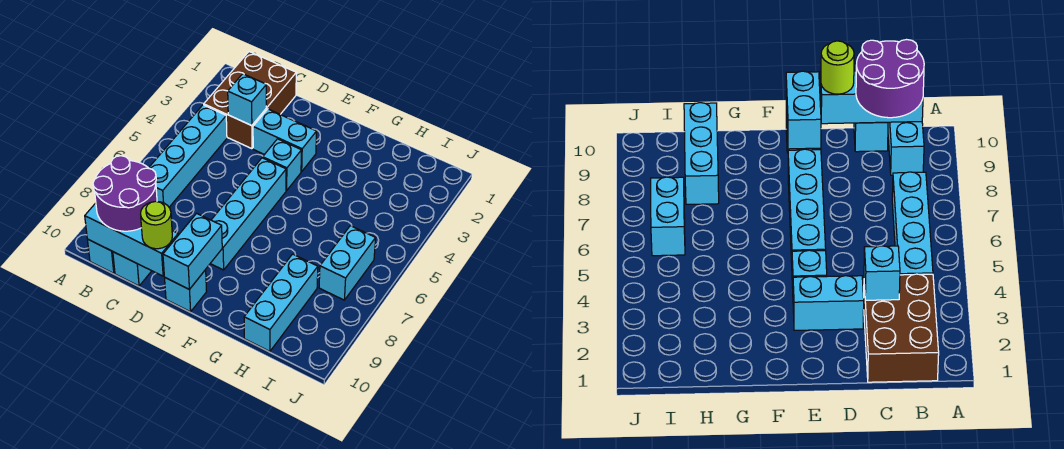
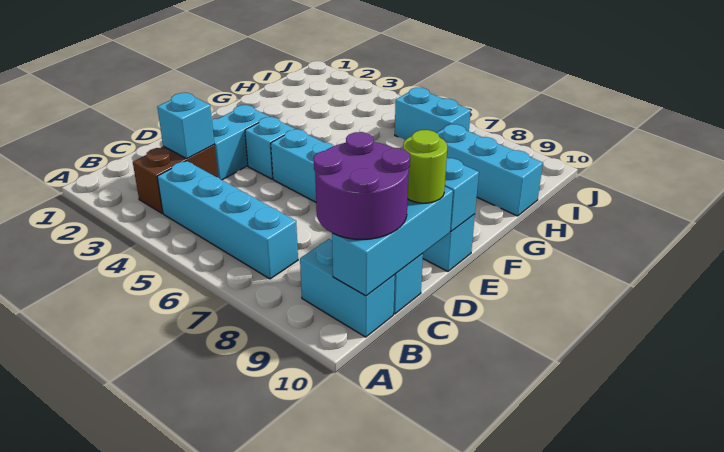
brown brick B1:C3 level 1 -> brown brick B3:C3 level 1

